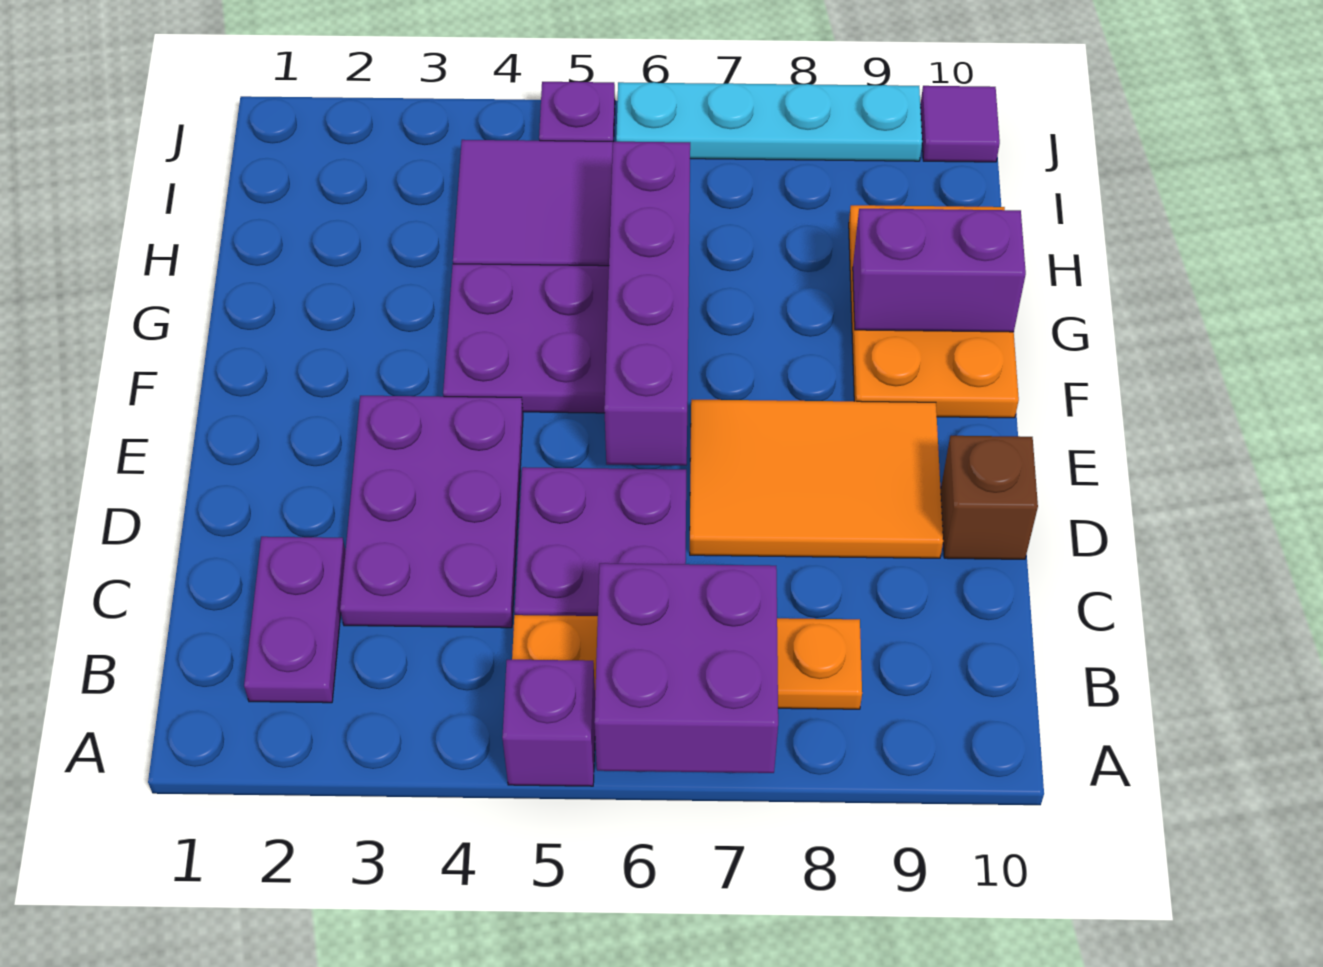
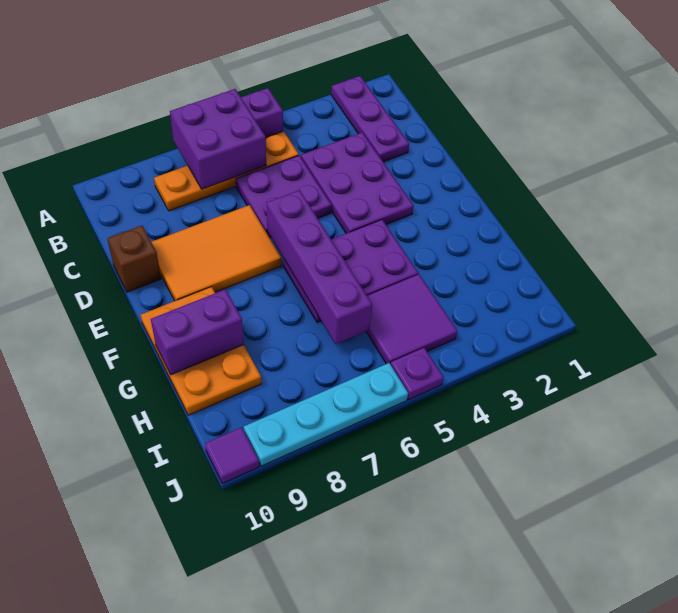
purple plate B2:C2 level 1 -> purple plate A2:C2 level 1

